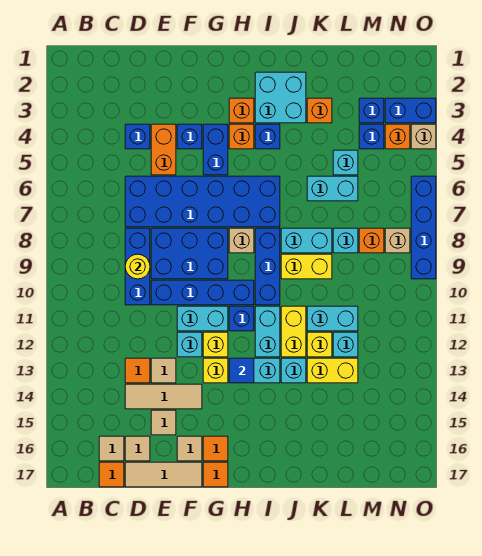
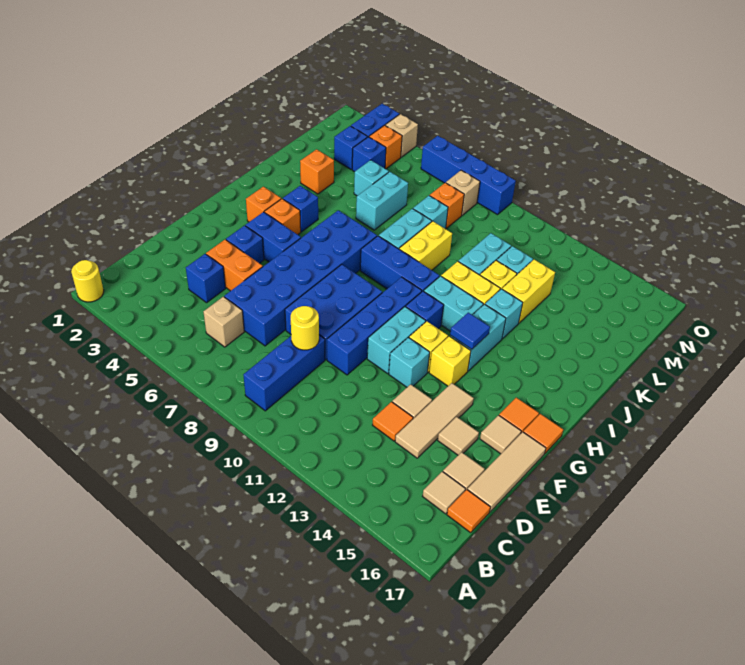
none -> yellow round brick A1 level 1
blue brick D8:D10 level 1 -> blue brick B9:D9 level 1
tan brick H8 level 1 -> tan brick C6 level 1
cyan brick I2:J3 level 1 -> none

